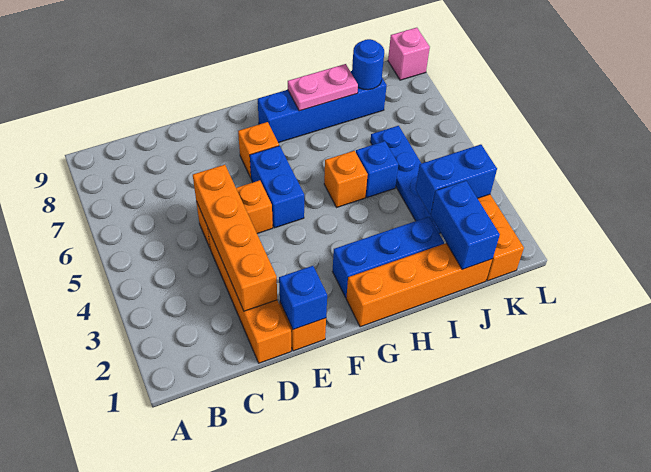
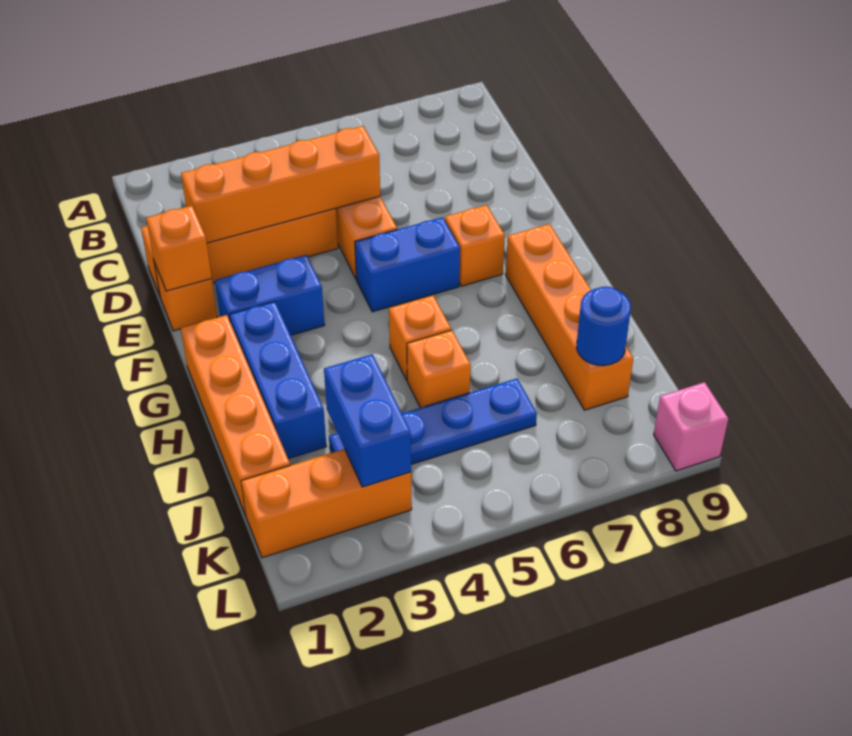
blue brick E1 level 2 -> orange brick E1 level 2
blue brick G8:J8 level 1 -> orange brick G8:J8 level 1
pink plate H8:I8 level 2 -> none
blue brick I5 level 1 -> orange brick I5 level 1
blue brick J1:J2 level 2 -> blue brick F2:F3 level 1

